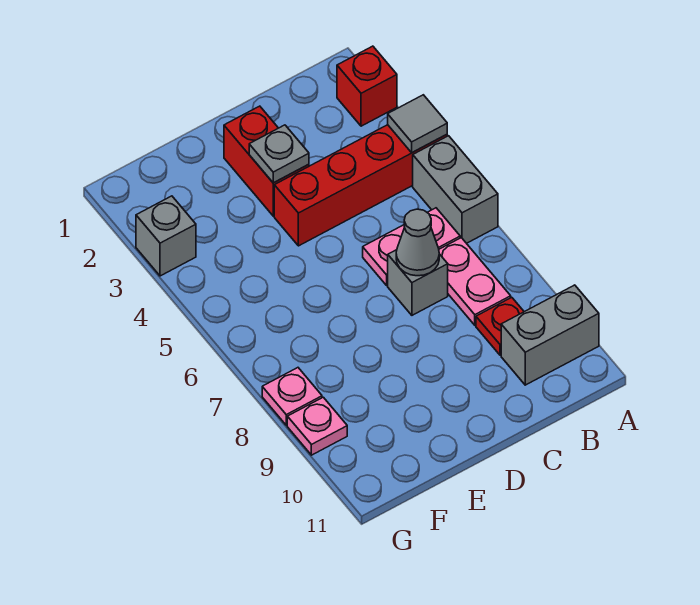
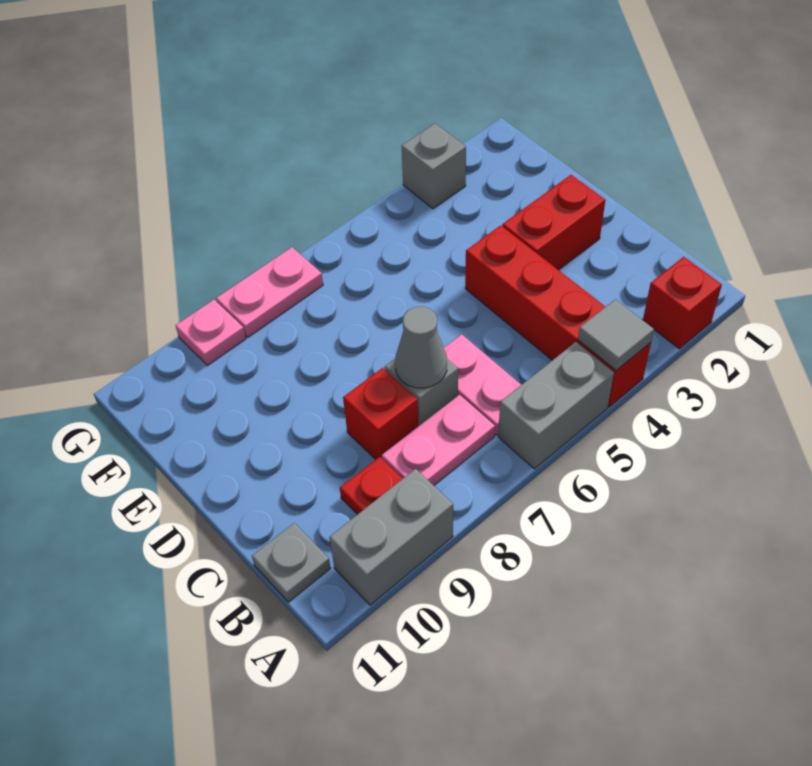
grey brick A10:B10 level 1 -> grey brick A9:A10 level 1
none -> red brick C8 level 1
grey plate D3 level 2 -> grey plate B11 level 1
pink plate G8 level 1 -> pink plate G7:G8 level 1

